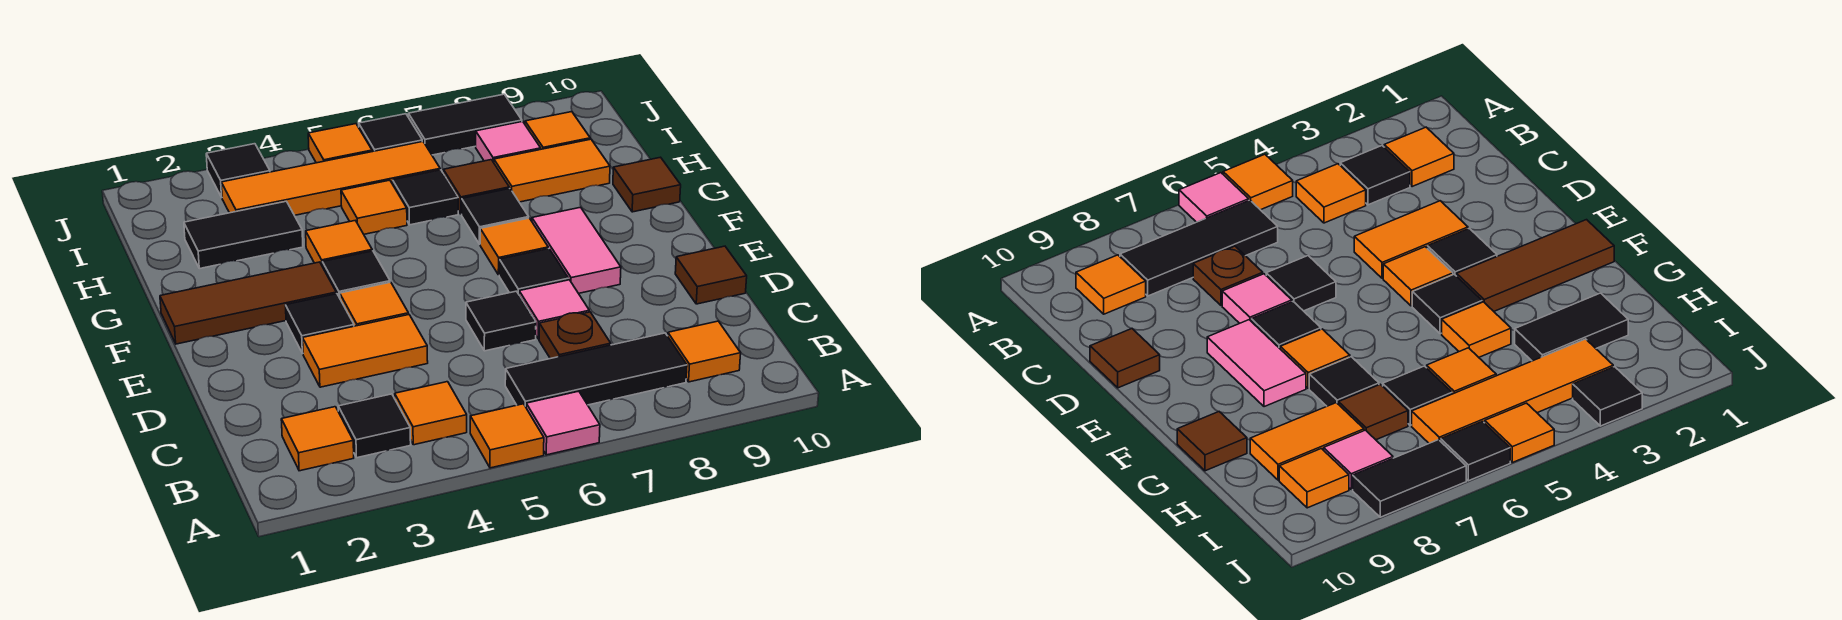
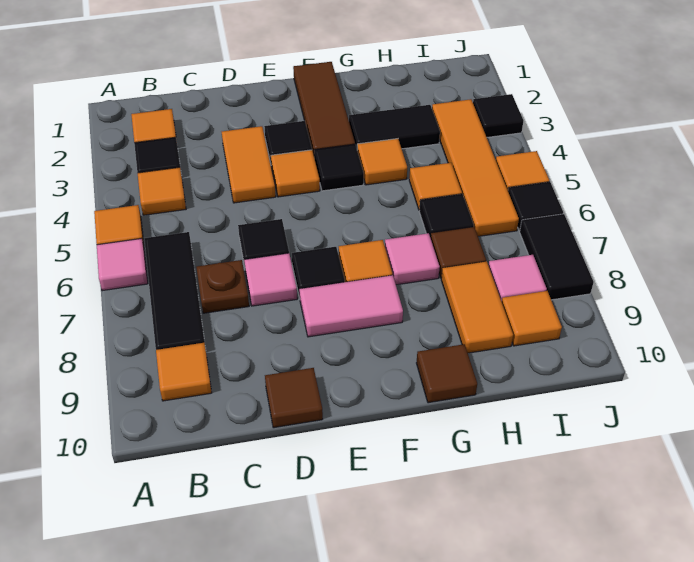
black tile G7 level 1 -> pink tile G7 level 1
black tile H2:H3 level 1 -> black tile G3:H3 level 1

